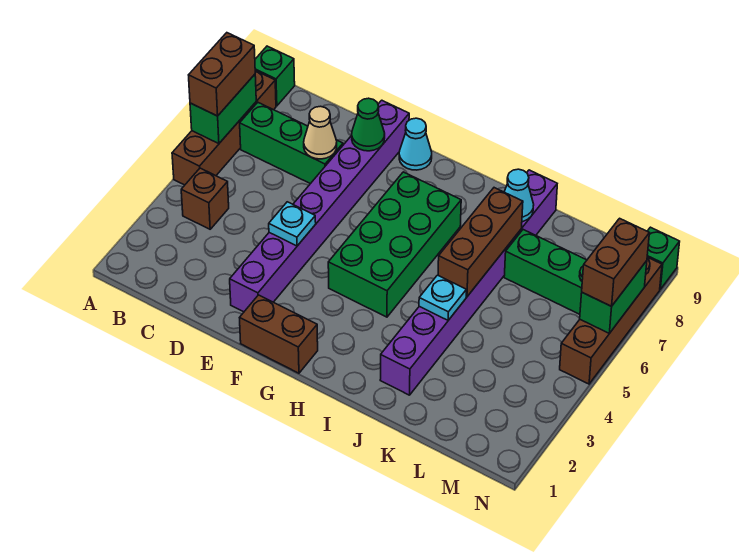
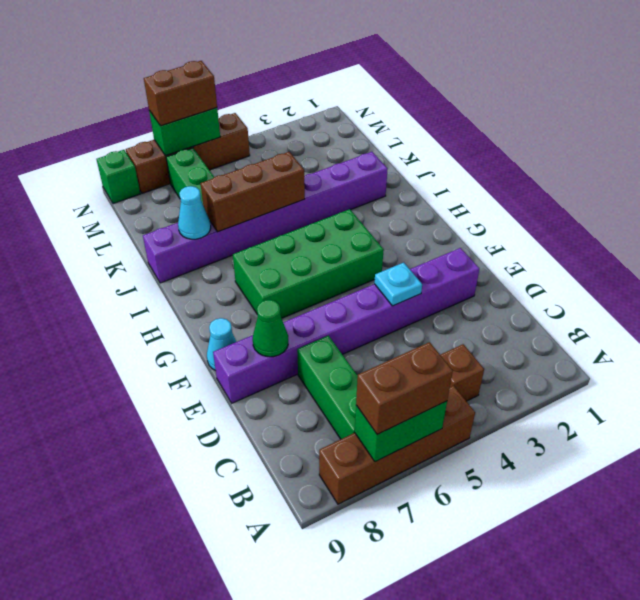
green brick A9 level 1 -> none
tan cone D7 level 2 -> none
brown brick F1:G1 level 1 -> none
cyan plate J4 level 2 -> none

